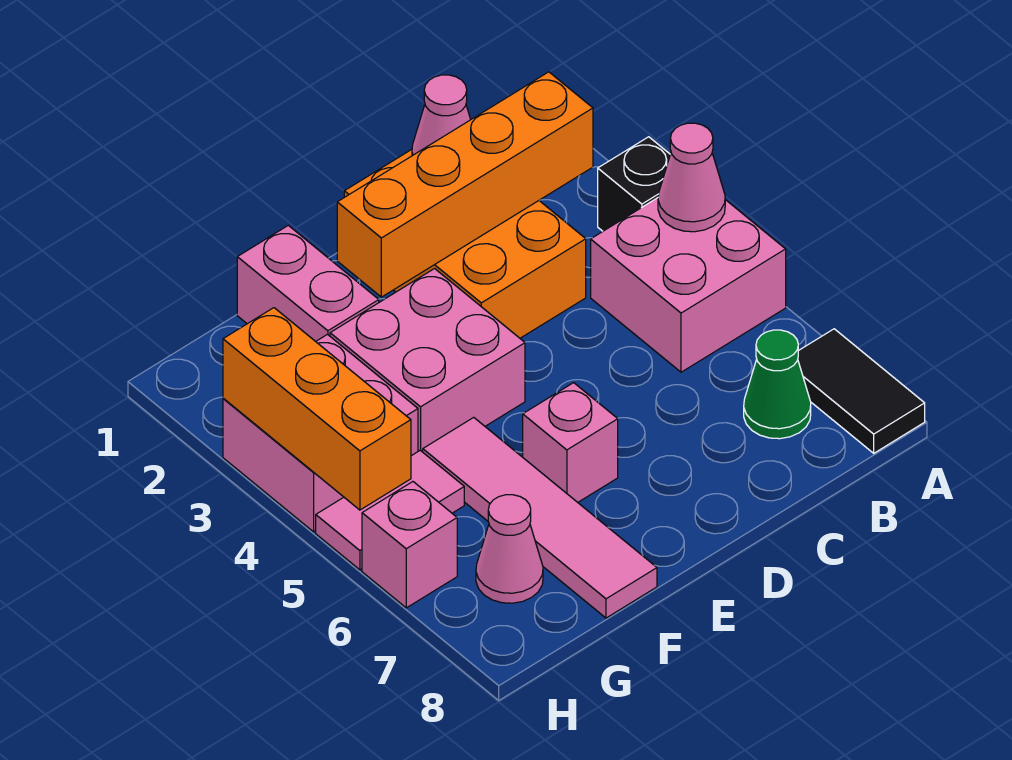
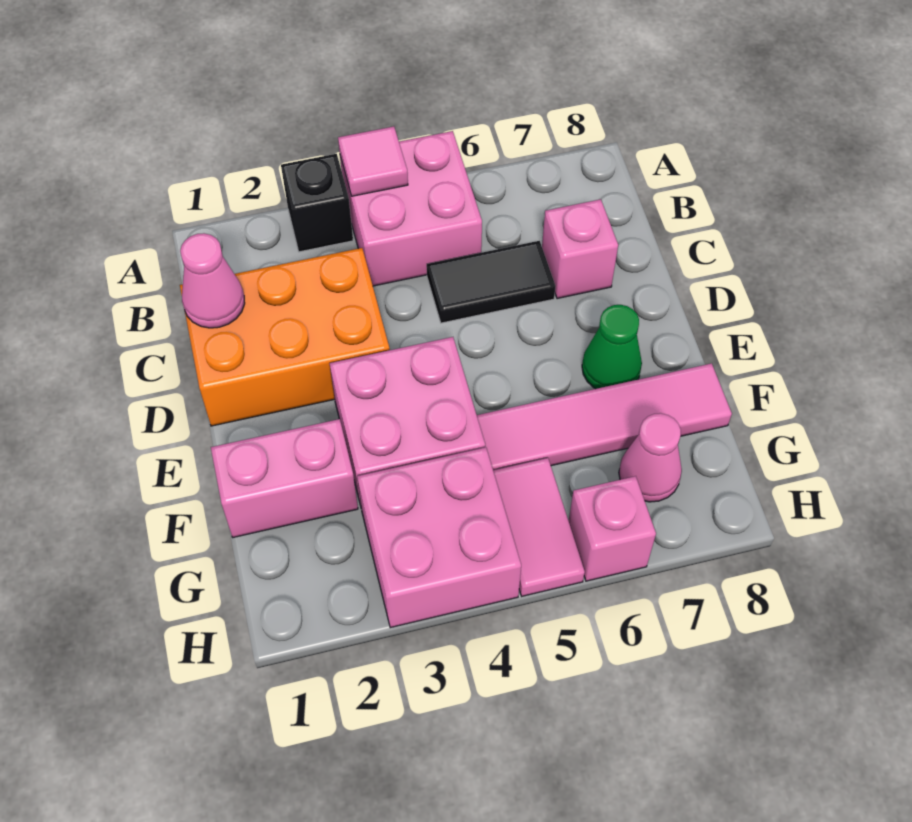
pink cone A4 level 2 -> pink tile A4 level 2
black tile A7:A8 level 1 -> black tile C5:C6 level 1
orange brick B2:E2 level 2 -> none
green cone B7 level 1 -> green cone E7 level 1
pink brick E6 level 1 -> pink brick C7 level 1
orange brick H3:H5 level 2 -> none

